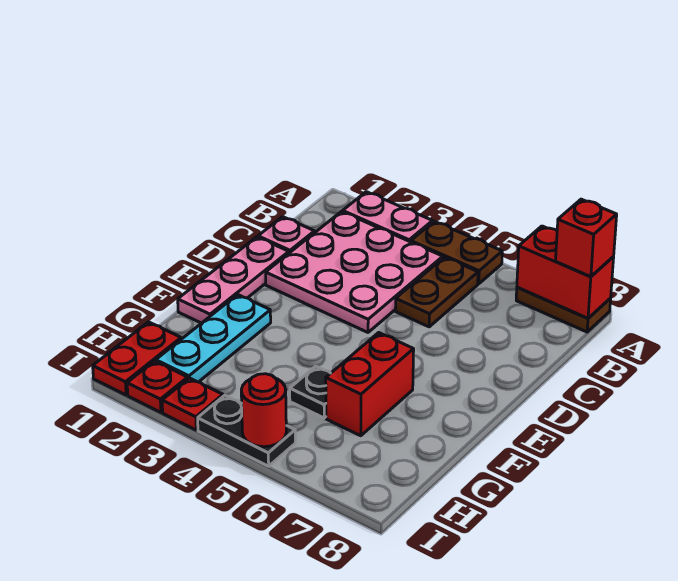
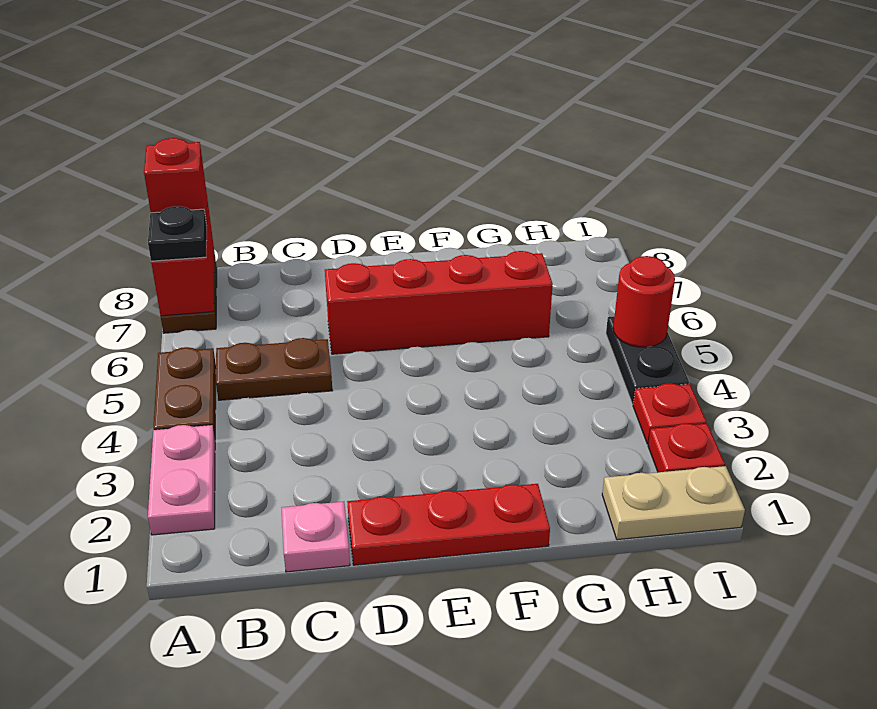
pink plate B2:D4 level 1 -> none
pink plate D1:F1 level 1 -> red plate D1:F1 level 1
cyan plate F2:H2 level 1 -> none
red brick F6:G6 level 1 -> red brick D6:G6 level 1
black plate G5 level 1 -> black plate A7 level 3
red plate H1:I1 level 1 -> tan plate H1:I1 level 1

